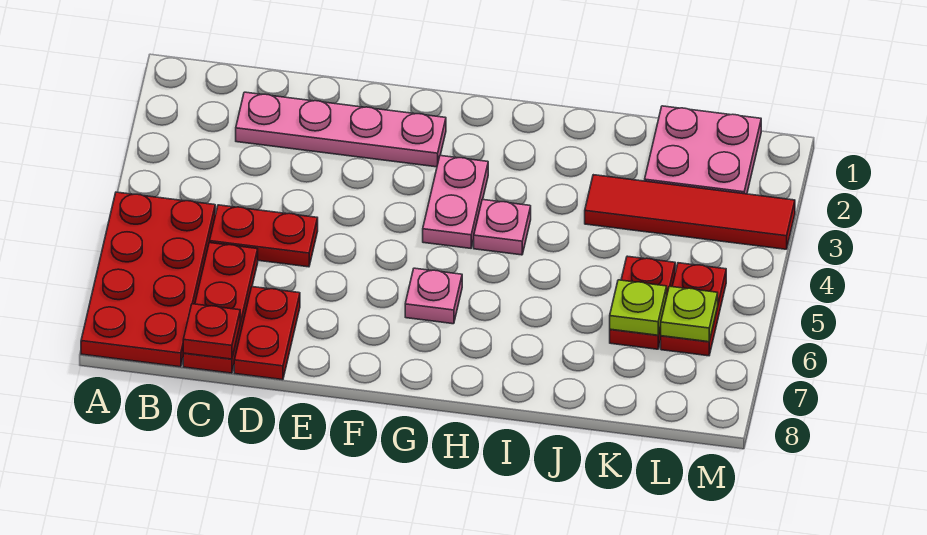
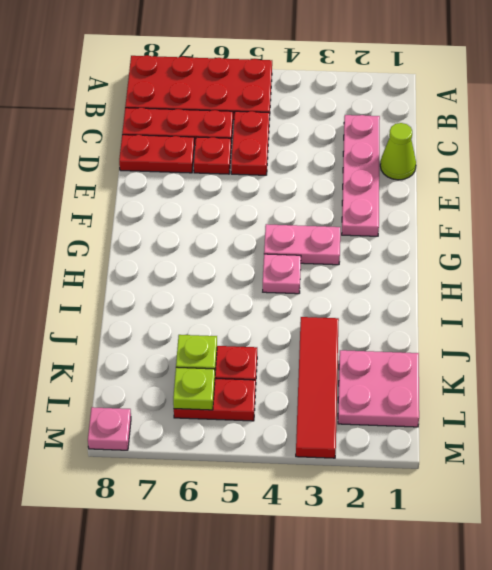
red plate C8 level 2 -> red plate D6 level 1
none -> lime cone D1 level 1
pink plate G6 level 1 -> pink plate M8 level 1

